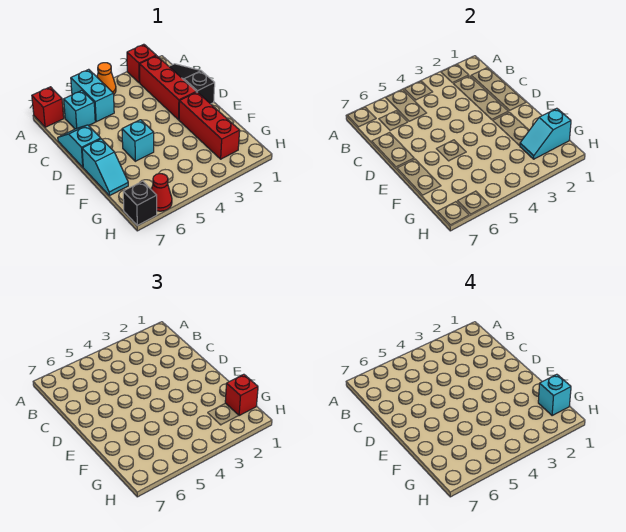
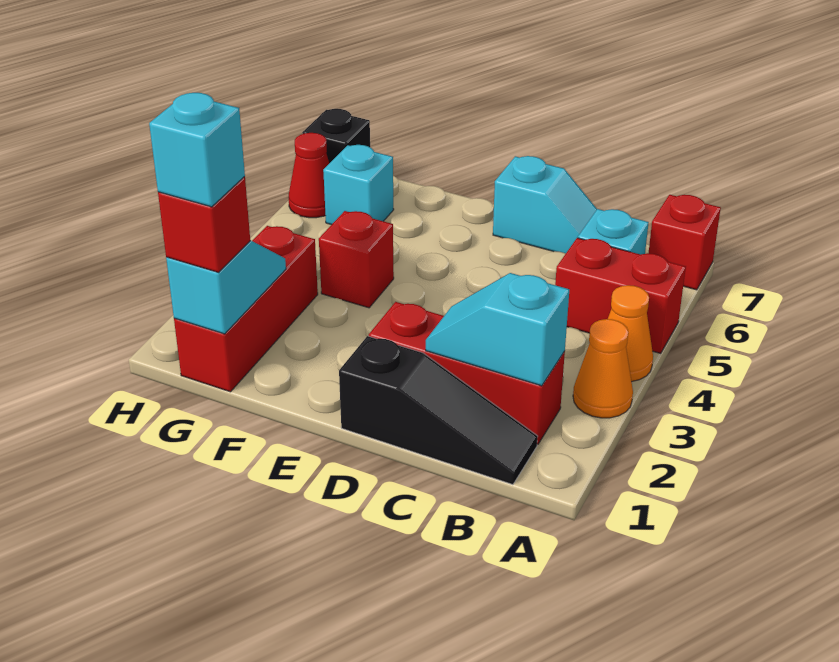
red brick A2 level 1 -> red brick F4 level 1
none -> orange cone A3 level 1
cyan brick A5:B5 level 1 -> red brick A5:B5 level 1
red brick E2:G2 level 1 -> red brick G1:G3 level 1
cyan brick E5 level 1 -> cyan brick G6 level 1
cyan slope E7:F7 level 1 top E -> cyan slope B2:C2 level 2 top B

